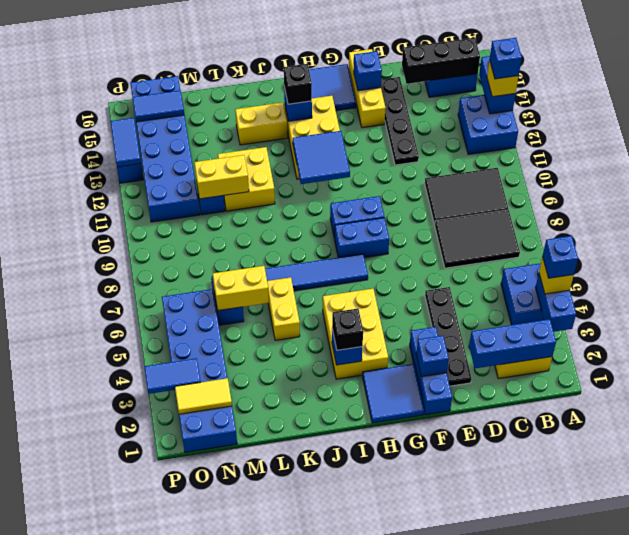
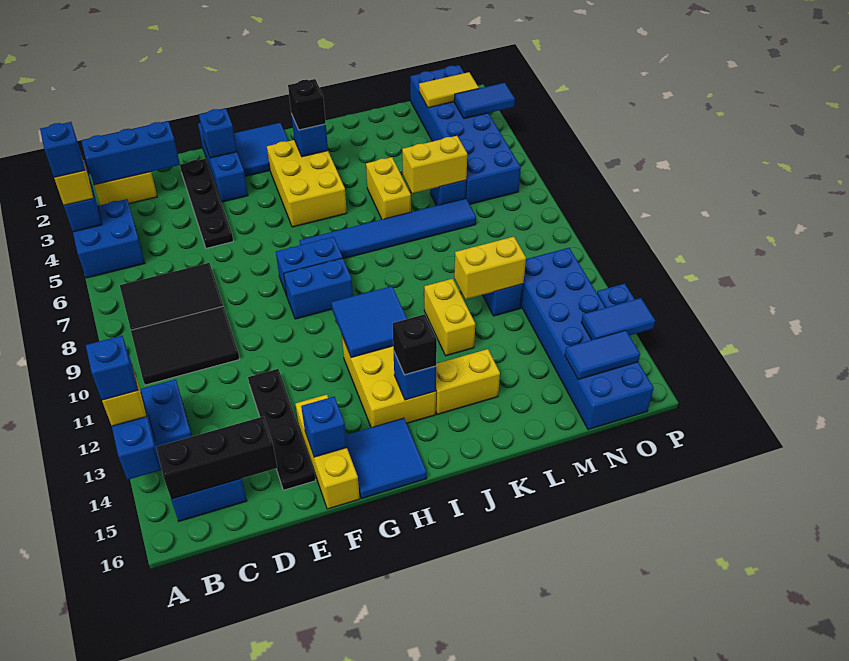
yellow brick K11:L12 level 1 -> yellow brick K11:K12 level 1
blue tile P13:P14 level 2 -> blue tile O14:P14 level 2

